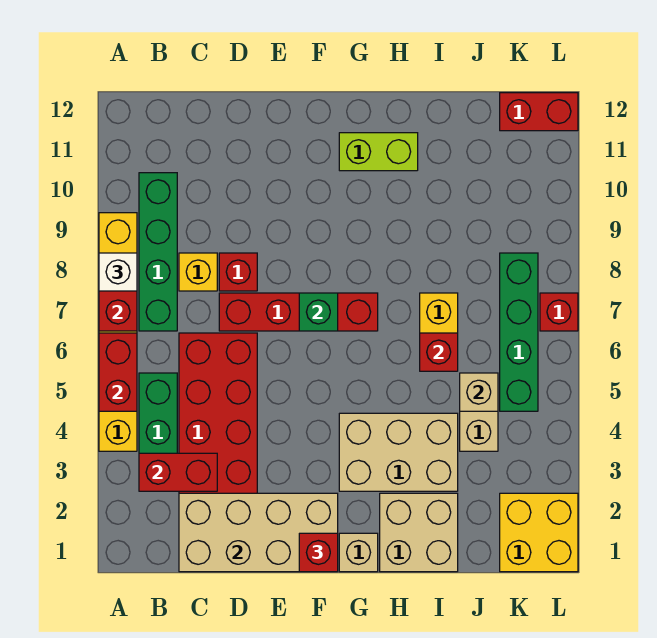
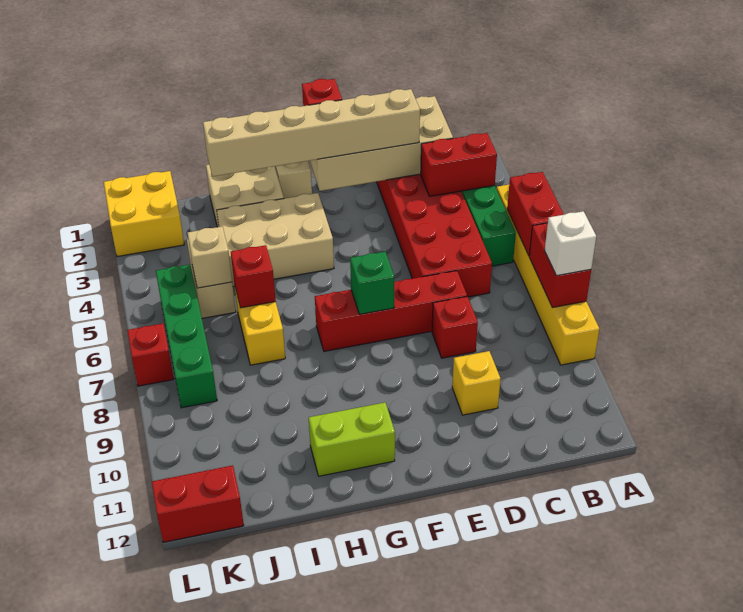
green brick B7:B10 level 1 -> none
yellow brick C8 level 1 -> yellow brick D10 level 1
none -> tan brick D2:I2 level 3

